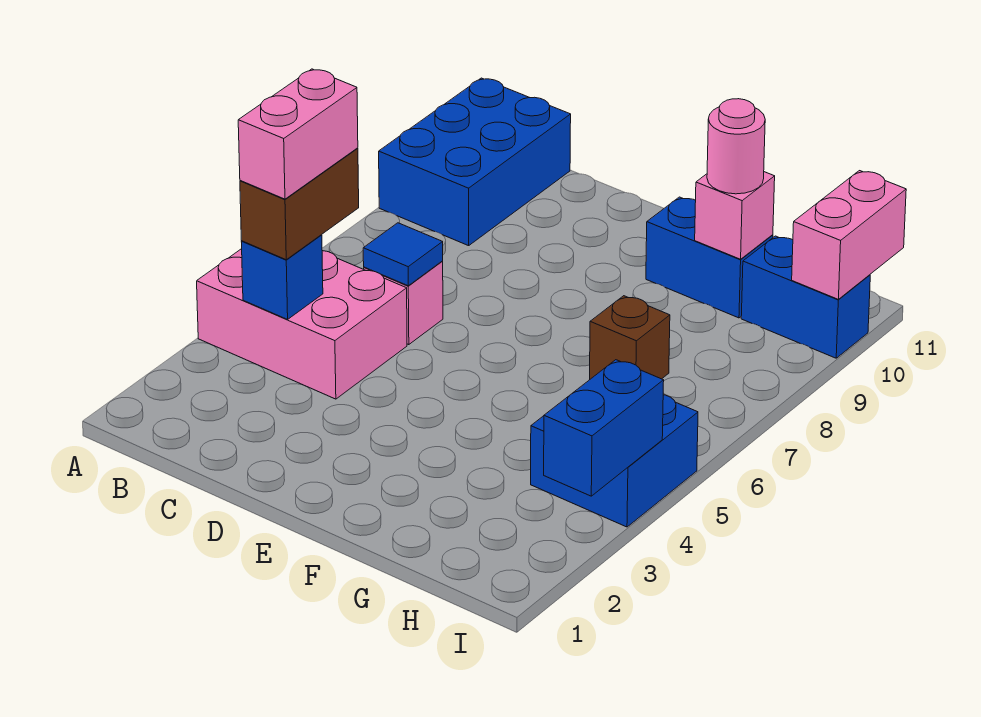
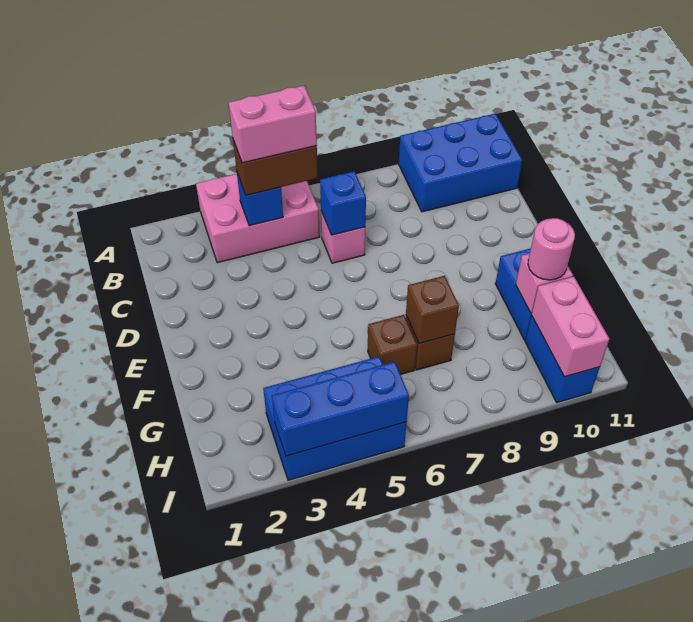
pink brick A4:C5 level 1 -> pink brick A3:B5 level 1
blue tile C6 level 2 -> blue brick C6 level 2
none -> brown brick G6 level 1
none -> brown brick G7 level 2
blue brick H4:I5 level 1 -> blue brick H3:I5 level 1
blue brick I3:I4 level 2 -> blue brick I3:I5 level 2
pink brick I10:I11 level 2 -> pink brick H10:I10 level 2

